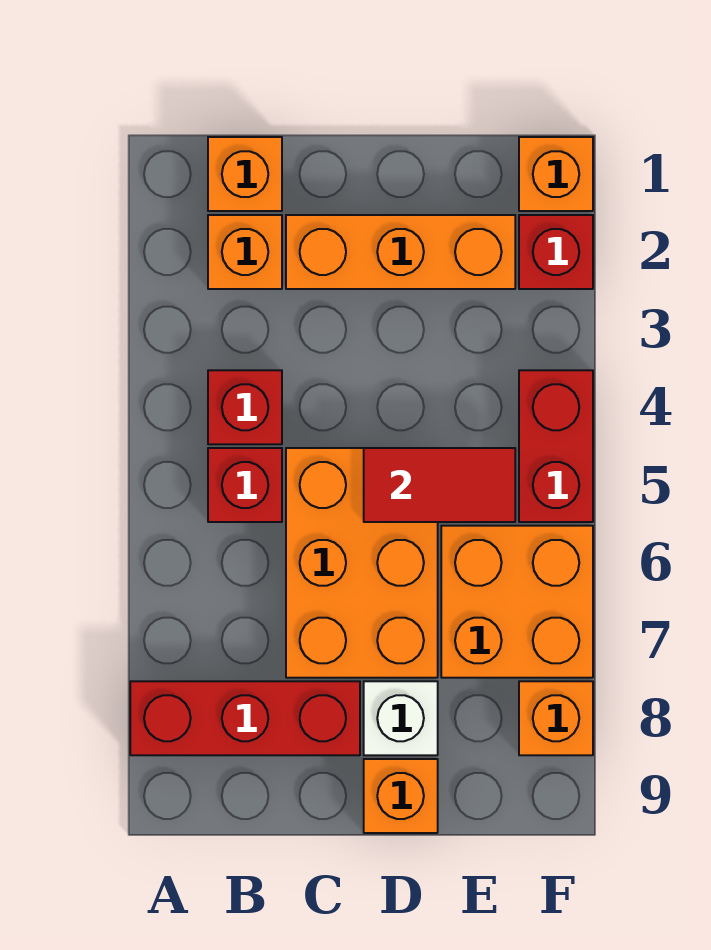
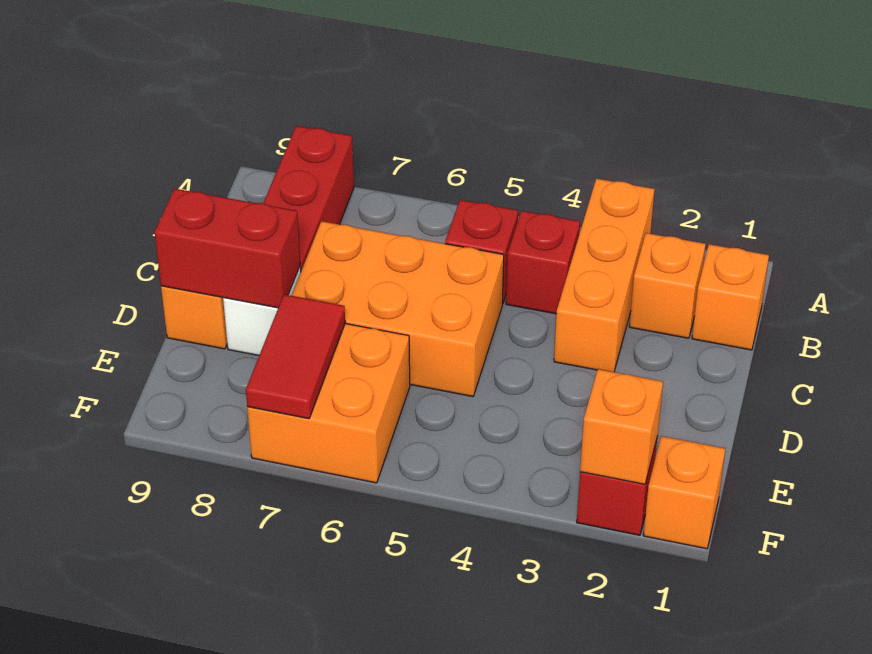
orange brick C2:E2 level 1 -> orange brick A3:C3 level 1
red tile D5:E5 level 2 -> red tile E7:F7 level 2
red brick F4:F5 level 1 -> red brick D8:D9 level 2
orange brick F8 level 1 -> orange brick F2 level 2

